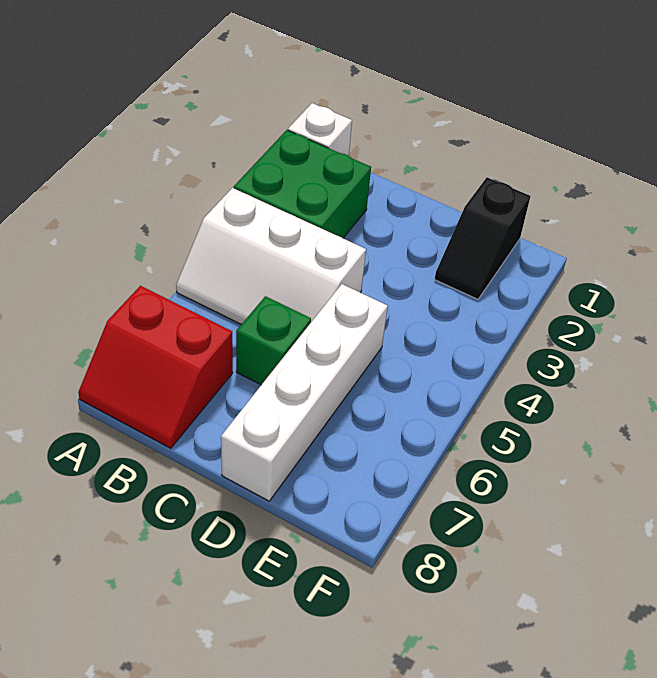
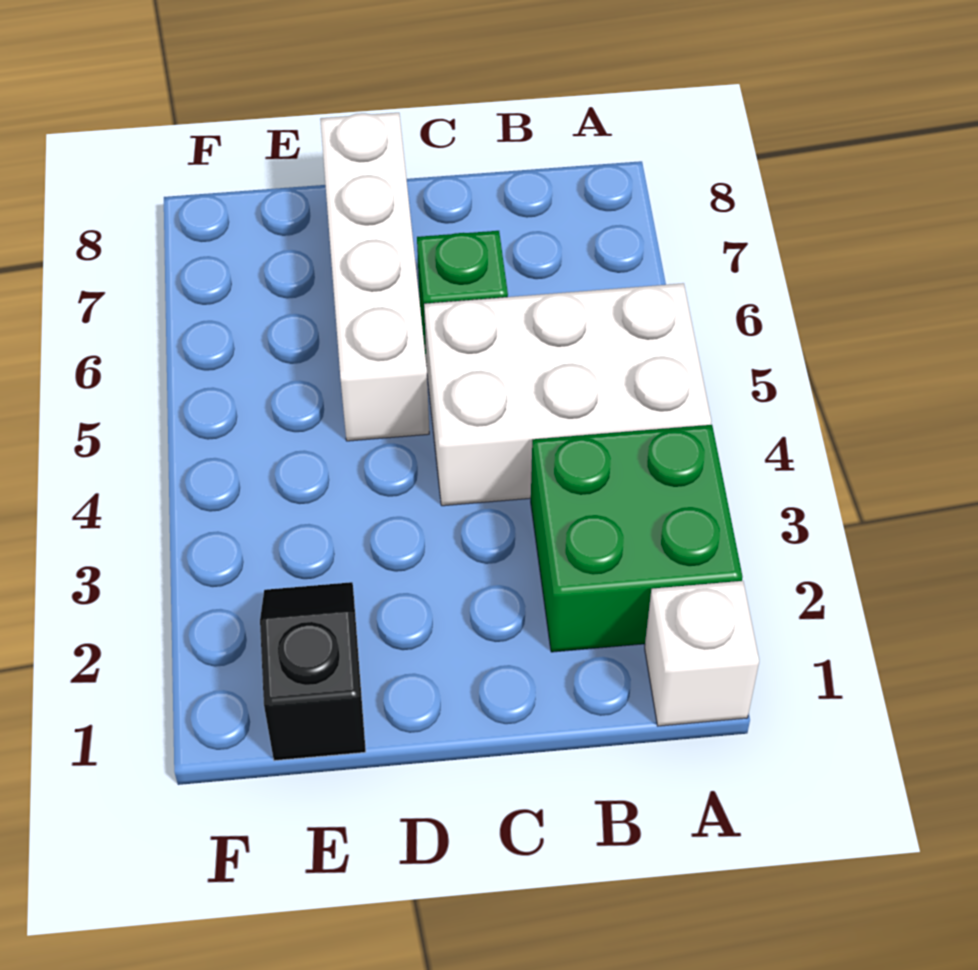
white slope A4:C5 level 1 top 4 -> white brick A4:C5 level 1
red slope A7:B8 level 1 top 7 -> none

